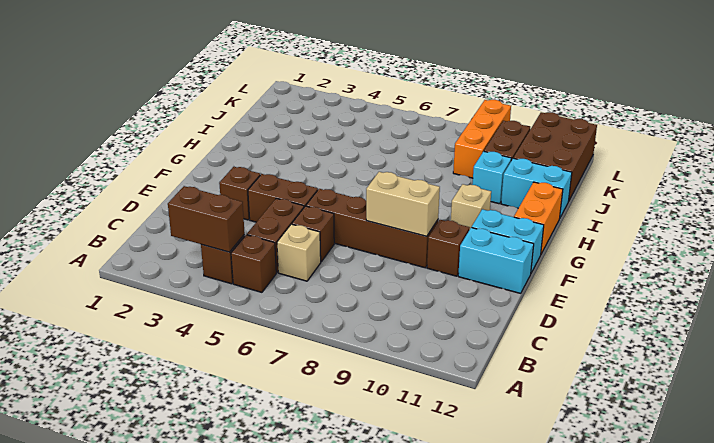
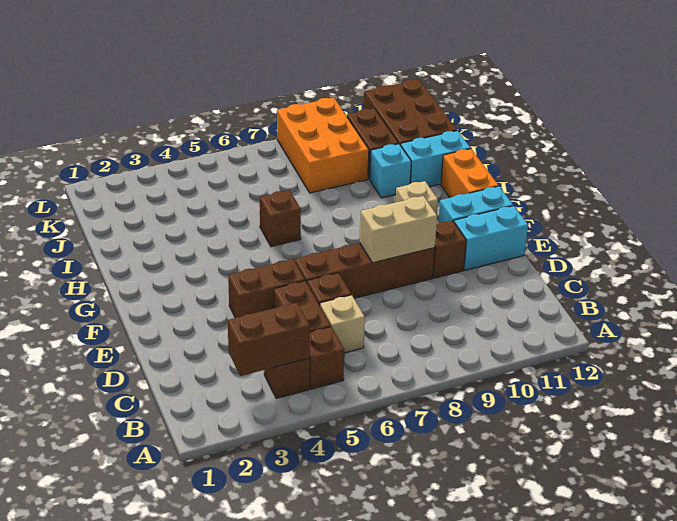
brown brick E3 level 1 -> brown brick H6 level 1
orange brick J9:L9 level 1 -> orange brick J8:L9 level 1

